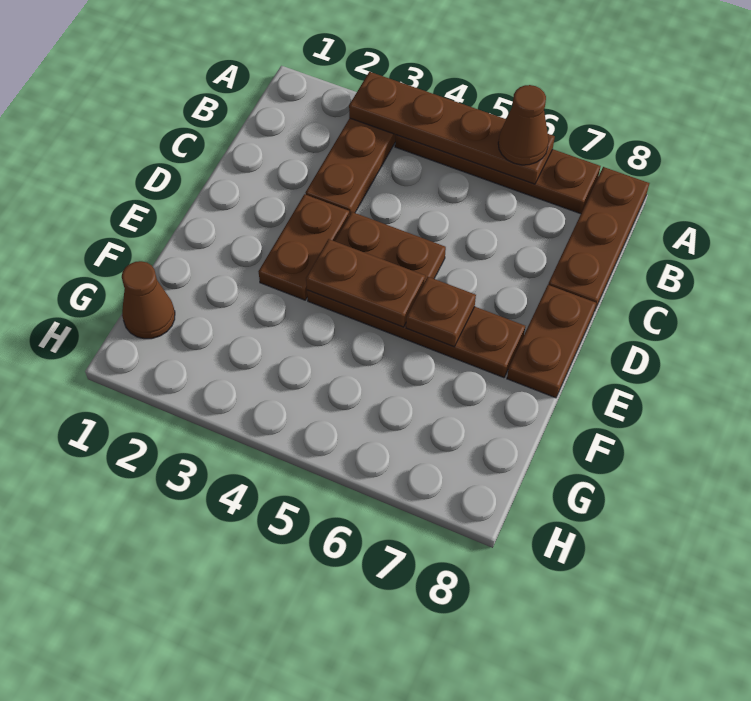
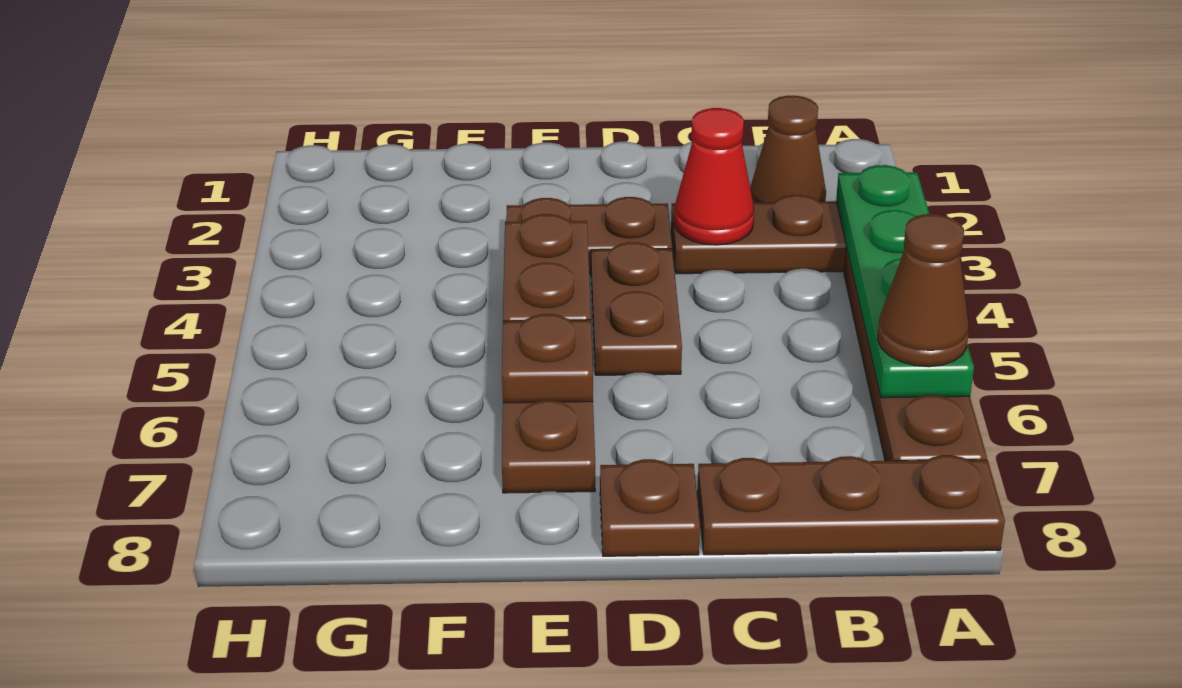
brown plate A3:A6 level 2 -> green plate A3:A6 level 2
none -> red cone C3 level 2
brown plate D8:E8 level 1 -> brown plate D8 level 1
brown cone G1 level 1 -> brown cone B2 level 1

